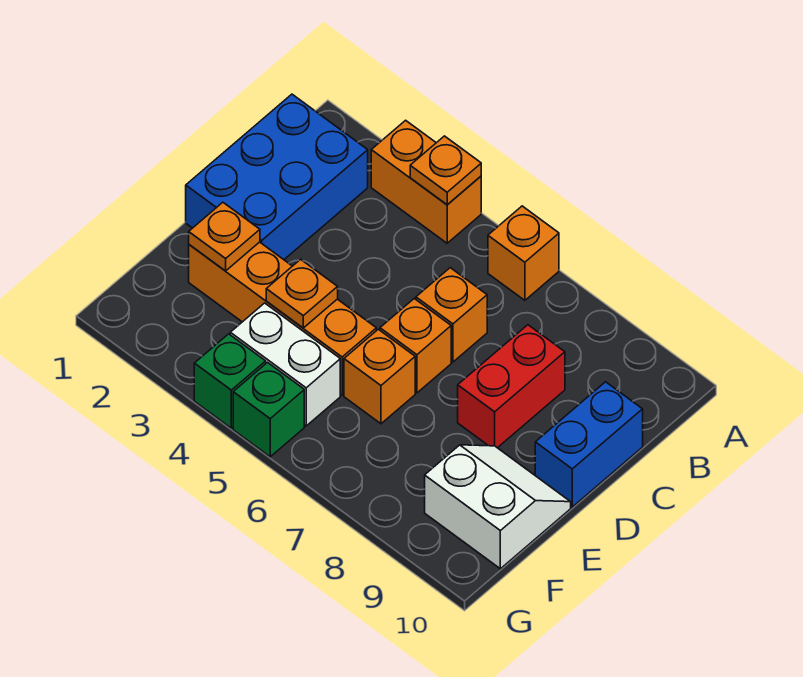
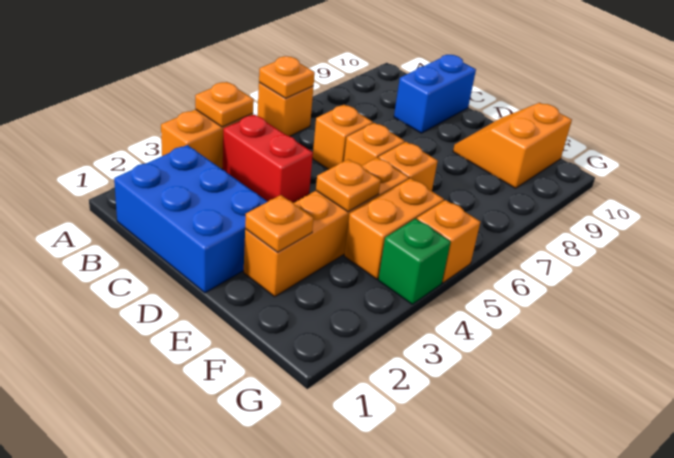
none -> orange plate A6 level 2
red brick C8:D8 level 1 -> red brick B4:C4 level 1
blue brick C10:D10 level 1 -> blue brick C9:C10 level 1
white slope E9:F10 level 1 top F -> orange slope E9:F10 level 1 top F
white brick F4:F5 level 1 -> orange brick F4:F5 level 1
green brick G5 level 1 -> orange brick G5 level 1

